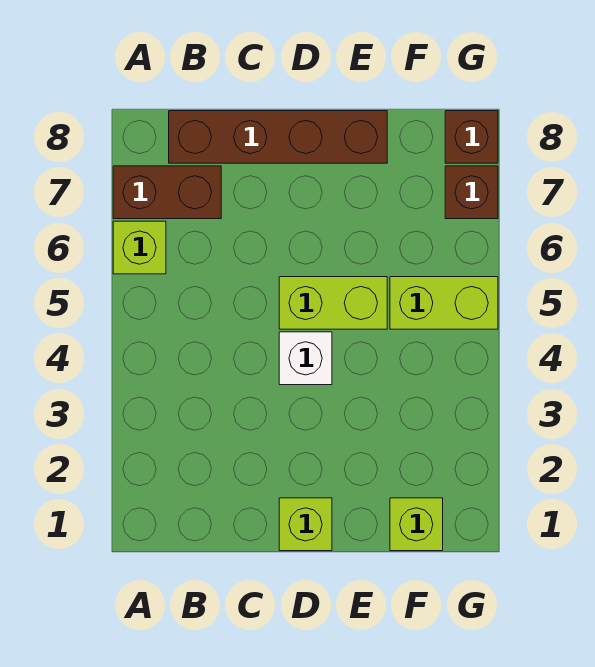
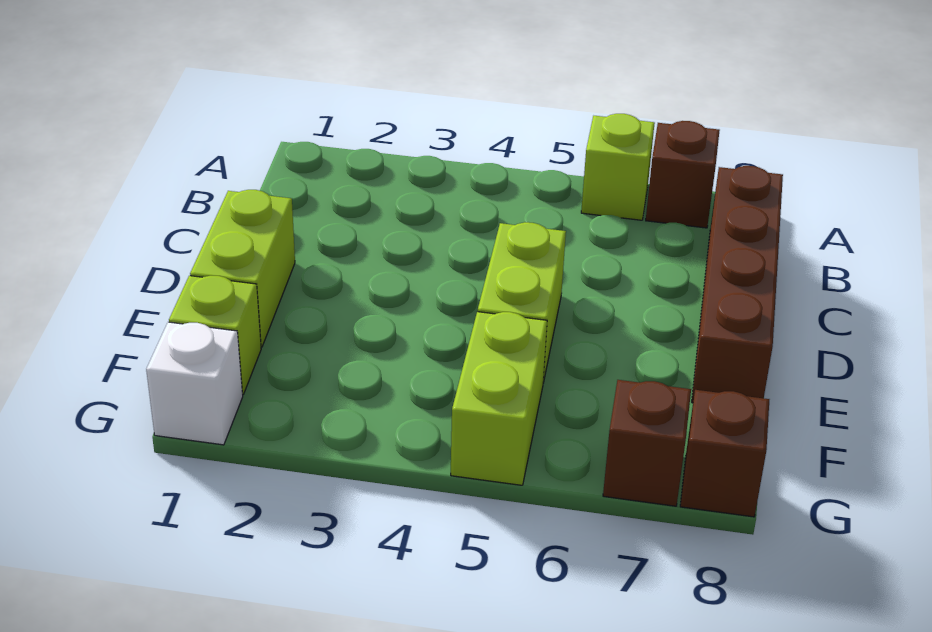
brown brick A7:B7 level 1 -> brown brick A7 level 1
lime brick D1 level 1 -> lime brick D1:E1 level 1
white brick D4 level 1 -> white brick G1 level 1

